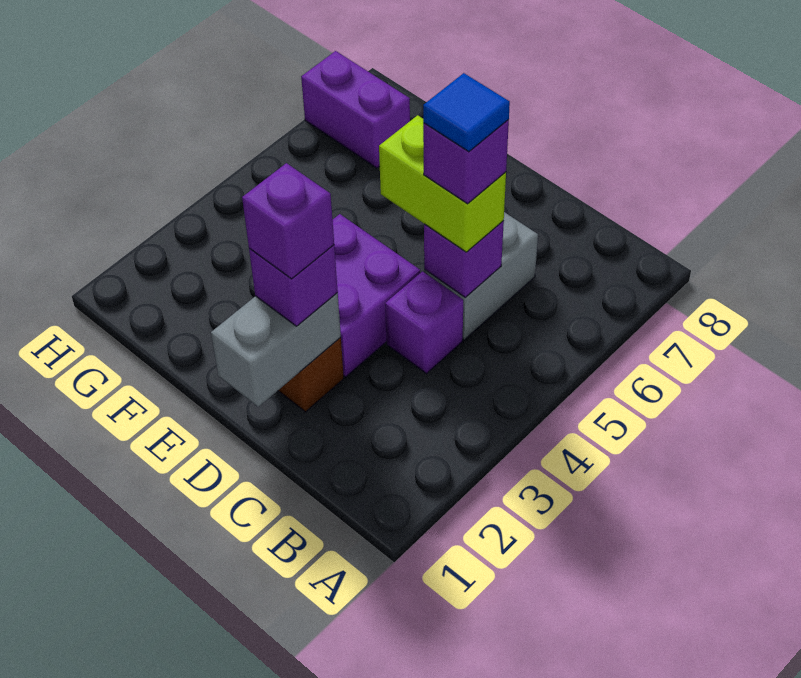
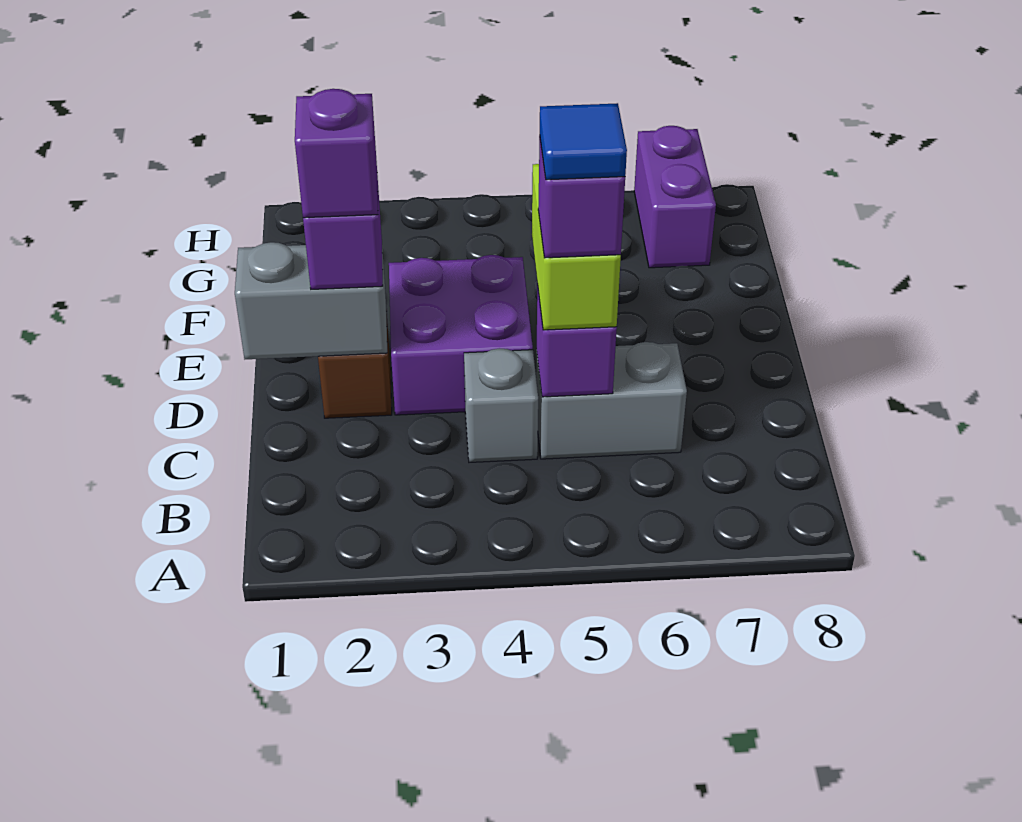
purple brick C4 level 1 -> grey brick C4 level 1

